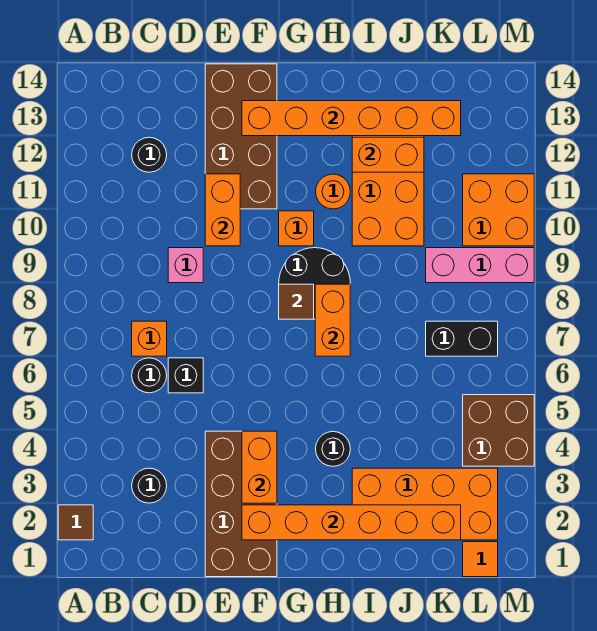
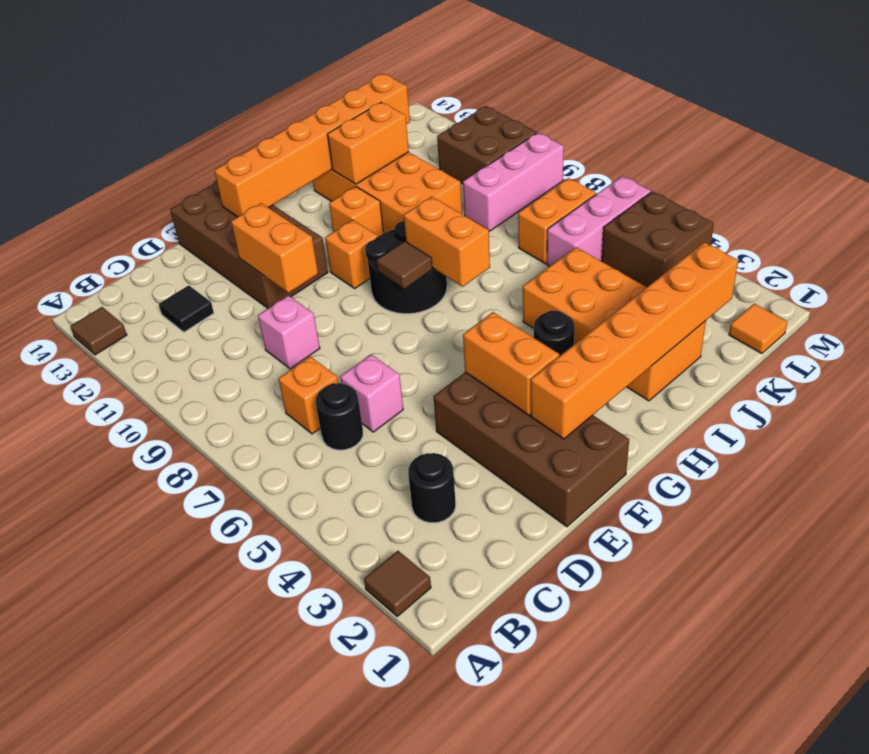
none -> brown tile A13 level 1
black round brick C12 level 1 -> black tile C12 level 1
black brick D6 level 1 -> pink brick D6 level 1
orange round brick H11 level 1 -> orange brick H11 level 1
orange brick I2:L3 level 1 -> orange brick I2:J5 level 1
none -> pink brick K6:M6 level 1
black brick K7:L7 level 1 -> orange brick K7:L7 level 1
orange brick L10:M11 level 1 -> brown brick L10:M11 level 1

